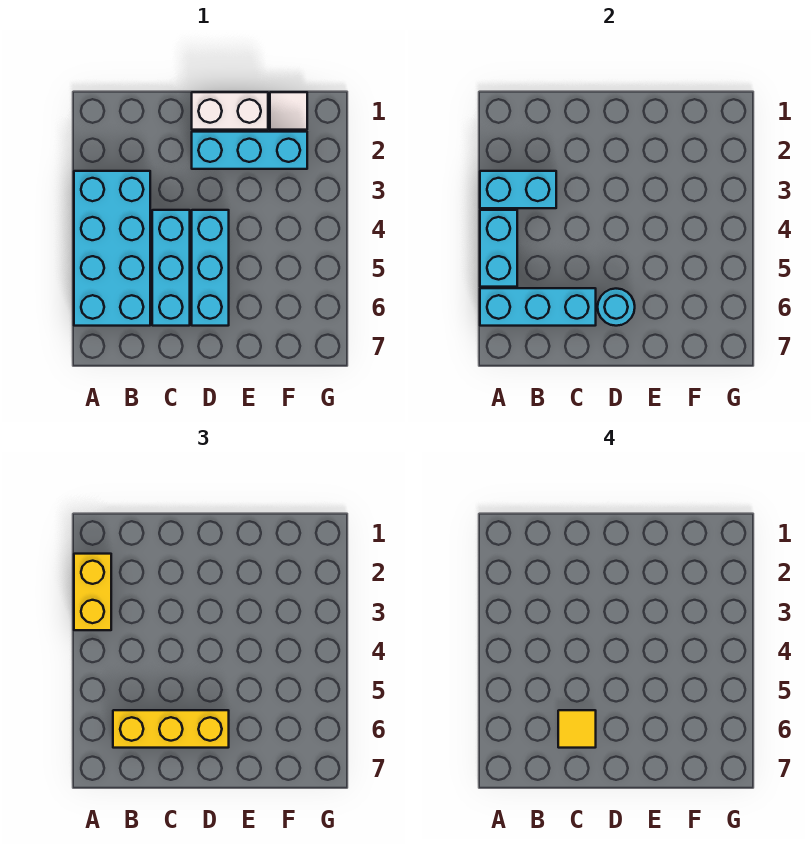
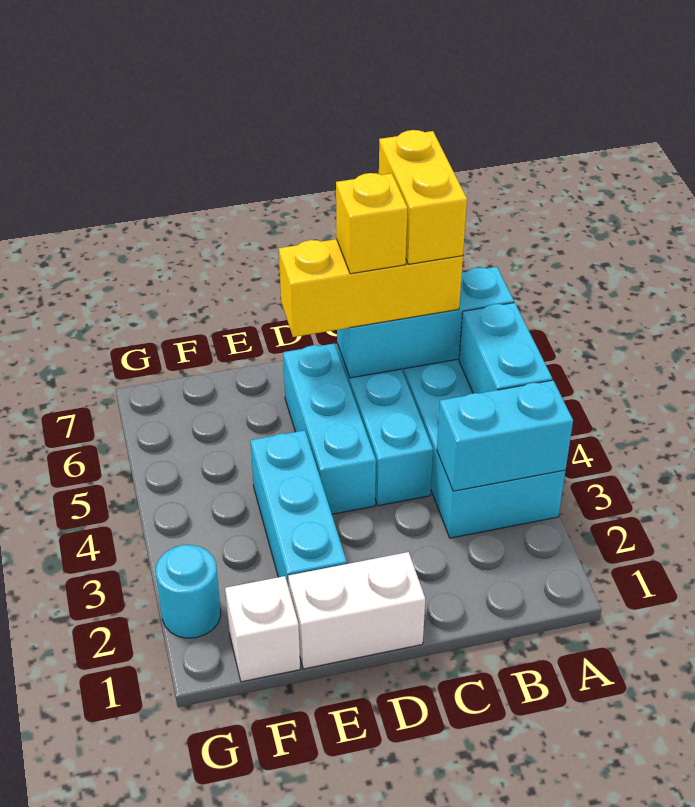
yellow brick A2:A3 level 3 -> yellow brick B6:B7 level 4
yellow tile C6 level 4 -> yellow brick C6 level 4
cyan brick D2:F2 level 1 -> cyan brick E2:E4 level 1
cyan round brick D6 level 2 -> cyan round brick G2 level 1
white tile F1 level 1 -> white brick F1 level 1

